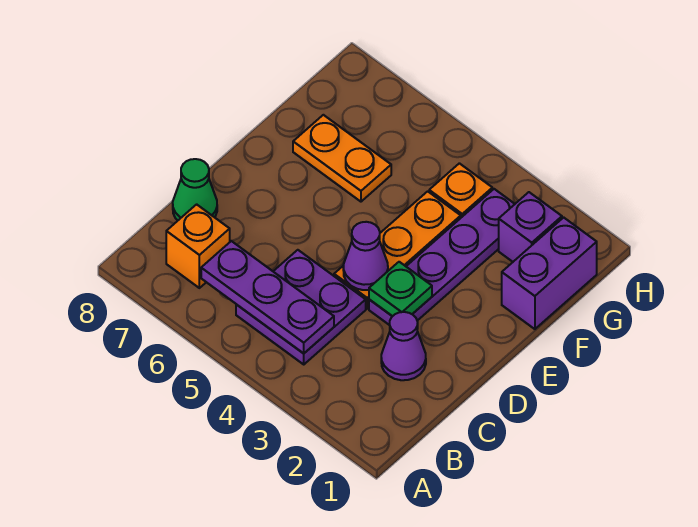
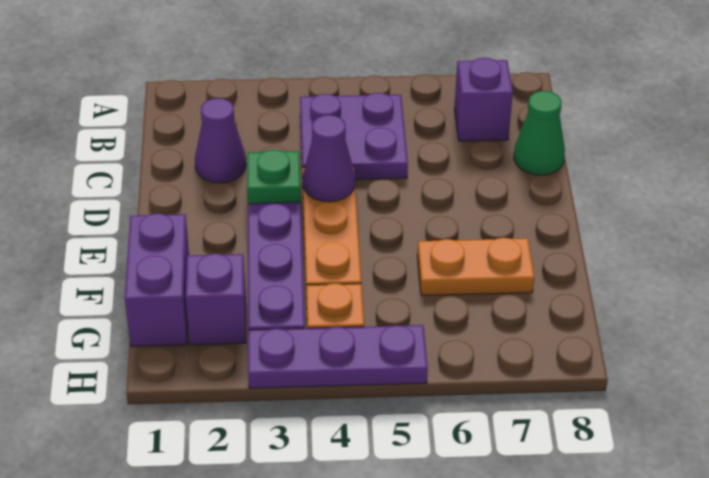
purple plate B4:B6 level 2 -> purple plate H3:H5 level 1
orange brick B7 level 1 -> purple brick B7 level 1

